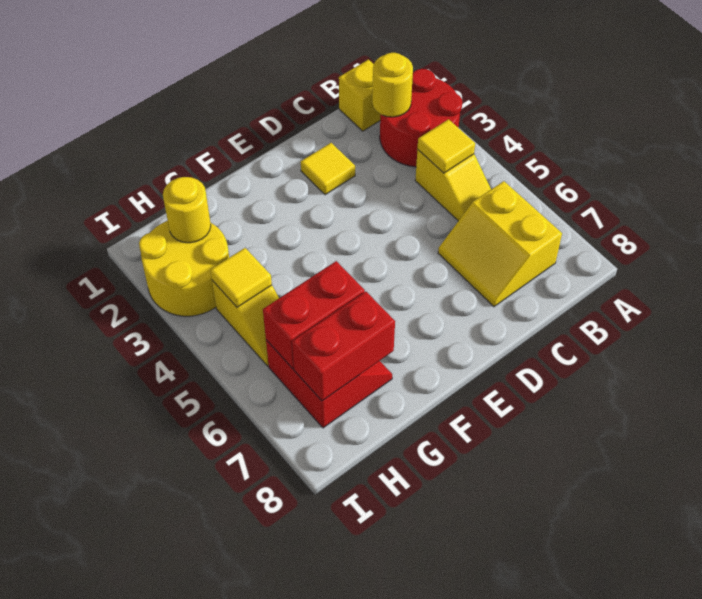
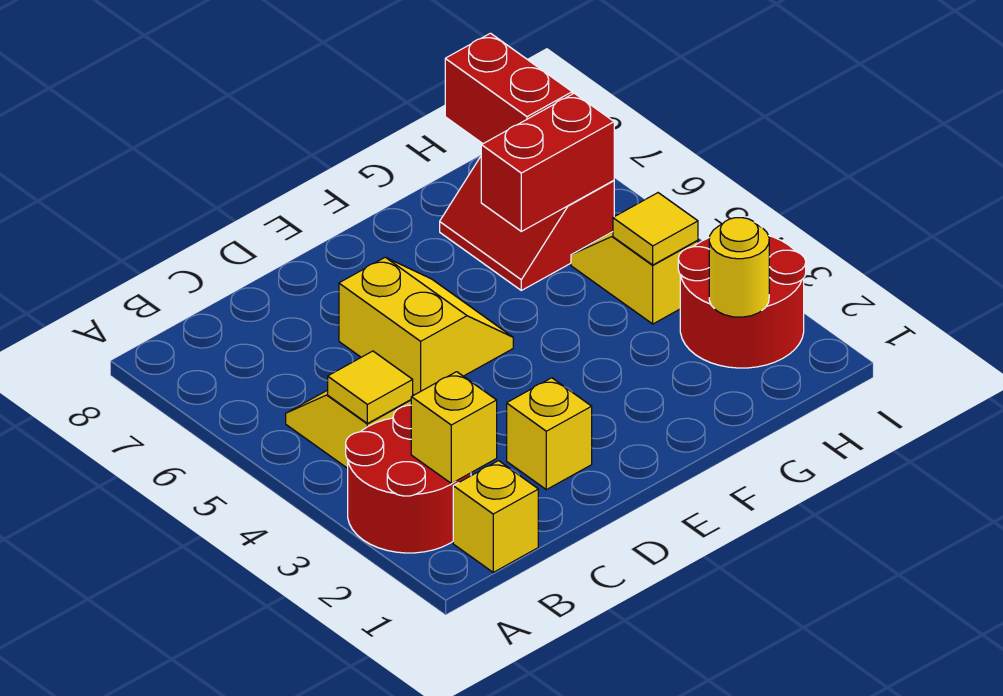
yellow round brick B2 level 2 -> yellow brick B2 level 2
yellow slope B6:C7 level 1 top B -> yellow slope D5:E6 level 1 top D
yellow tile D2 level 1 -> yellow brick D2 level 1
red brick G7:H7 level 2 -> red brick H7:H8 level 2
yellow round brick H2:I3 level 1 -> red round brick H2:I3 level 1

